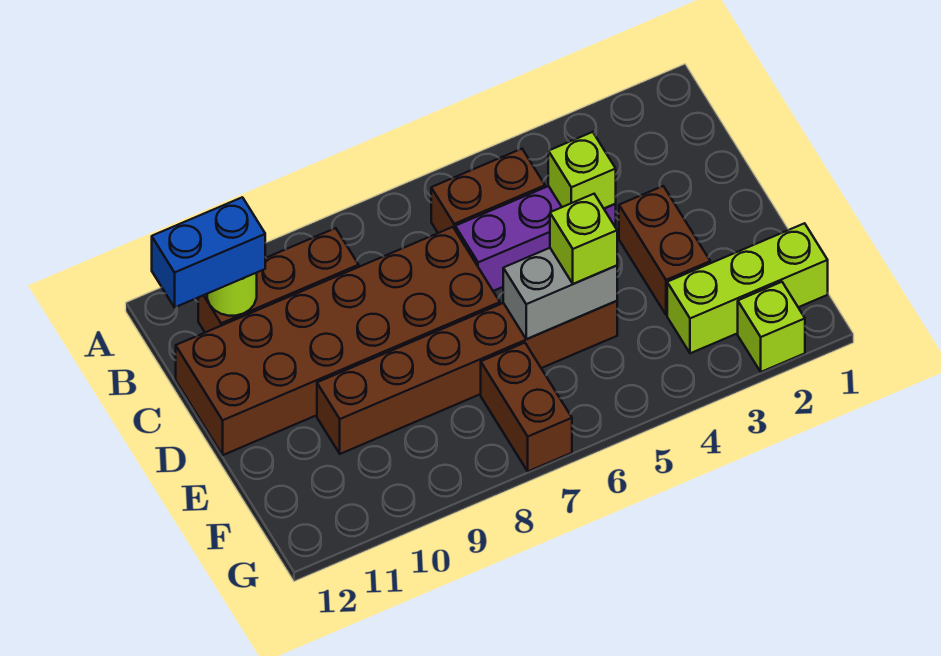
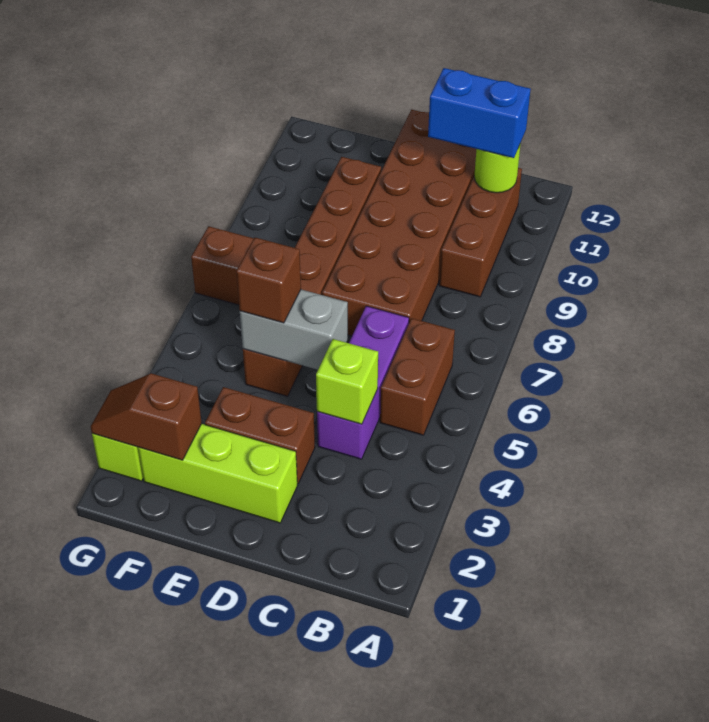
blue brick B11:B12 level 3 -> blue brick B11:C11 level 3
grey brick E5:E6 level 2 -> grey brick D5:E5 level 2
lime brick E5 level 3 -> brown brick E5 level 3
lime brick F1:F3 level 1 -> lime brick D2:F2 level 1
none -> brown slope F2:G2 level 2 top F

